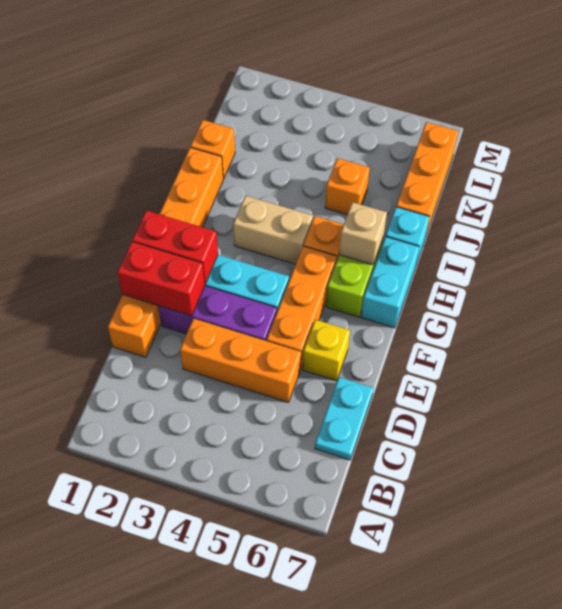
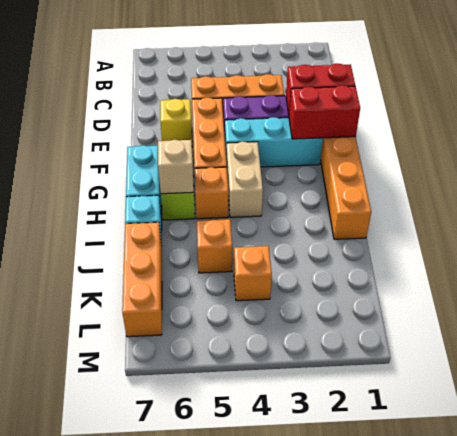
cyan plate C7:D7 level 1 -> none
tan brick H3:H4 level 1 -> tan brick G4:H4 level 1
orange brick J1 level 1 -> orange brick K4 level 1

